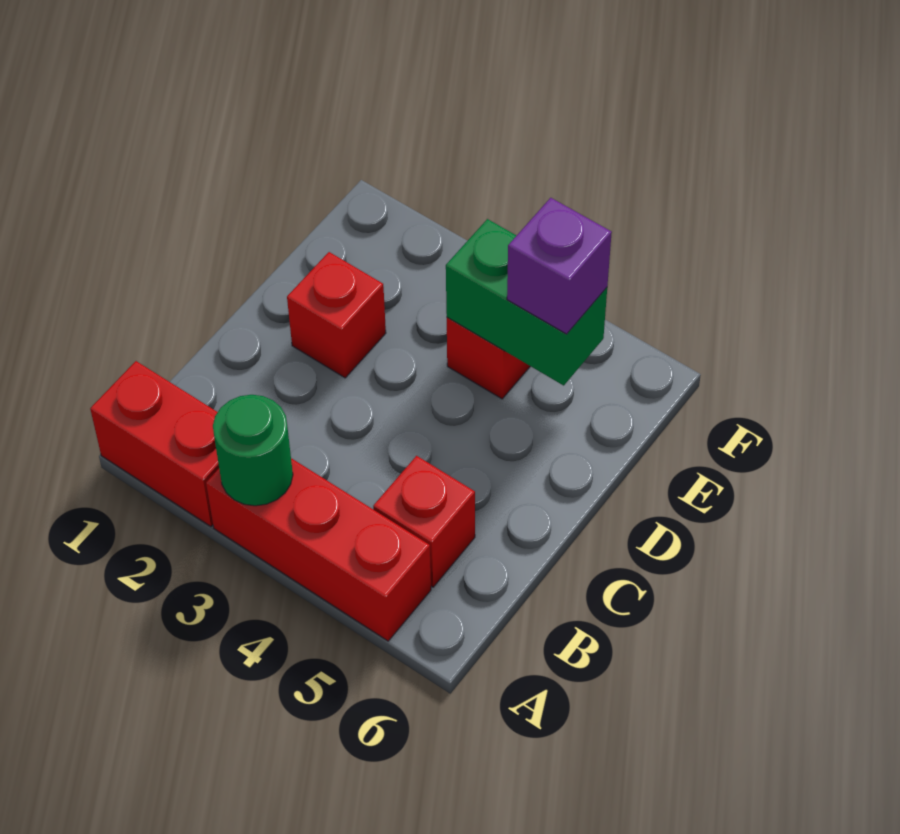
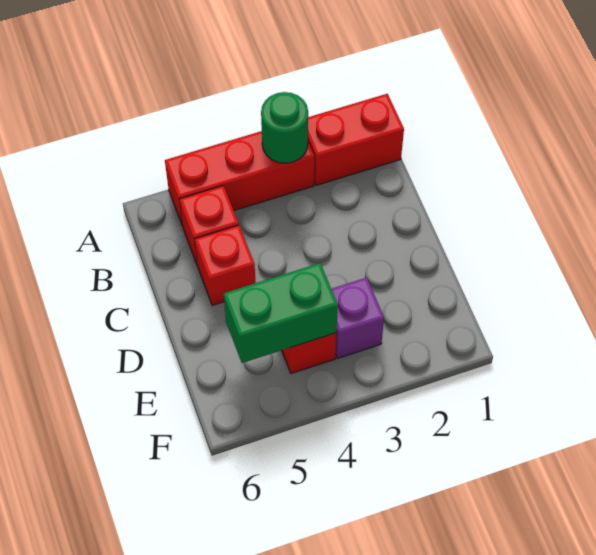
red brick D2 level 1 -> red brick C5 level 1
purple brick E5 level 3 -> purple brick E3 level 1

